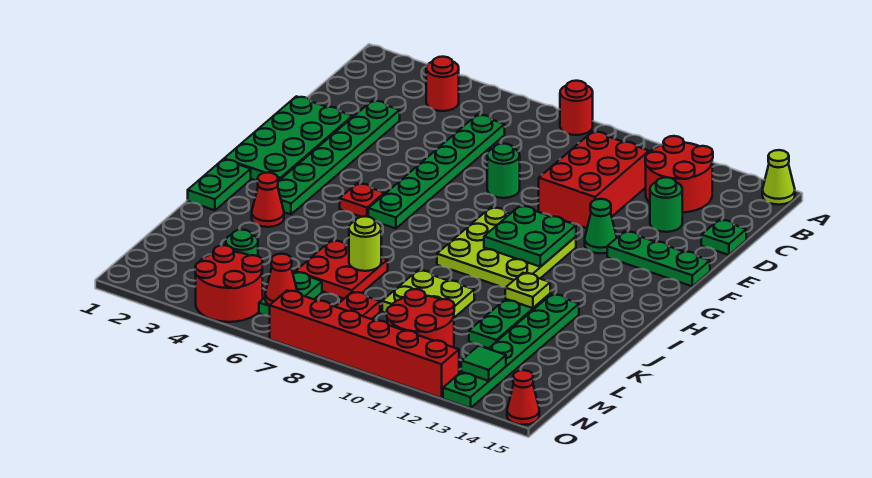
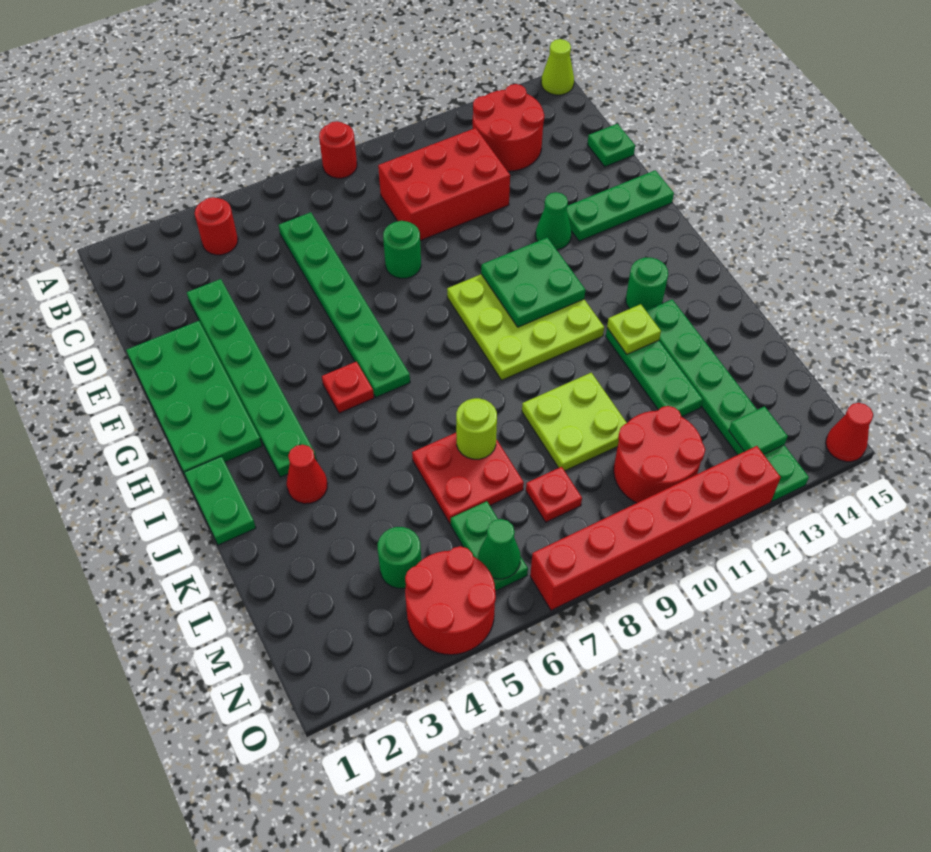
red brick C10:E11 level 1 -> red brick C9:D11 level 1
green round brick D13 level 1 -> green round brick I13 level 1
red cone N6 level 2 -> green cone N6 level 2

